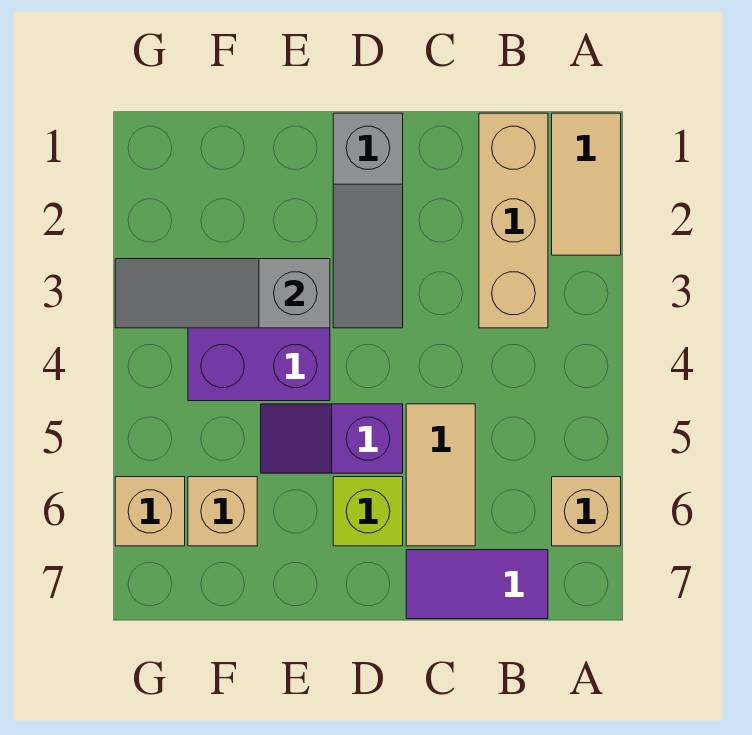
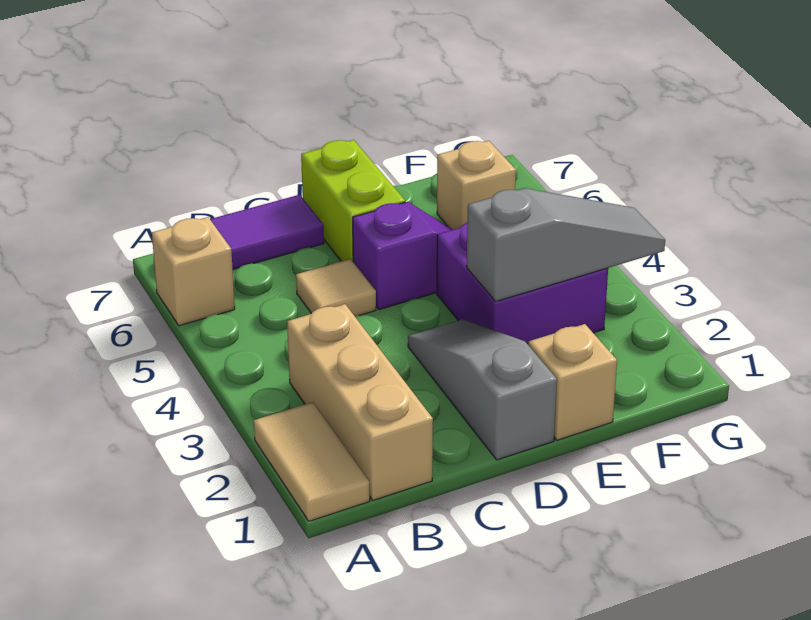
tan tile C5:C6 level 1 -> tan tile C5 level 1
lime brick D6 level 1 -> lime brick D6:D7 level 1
tan brick G6 level 1 -> tan brick E1 level 1

